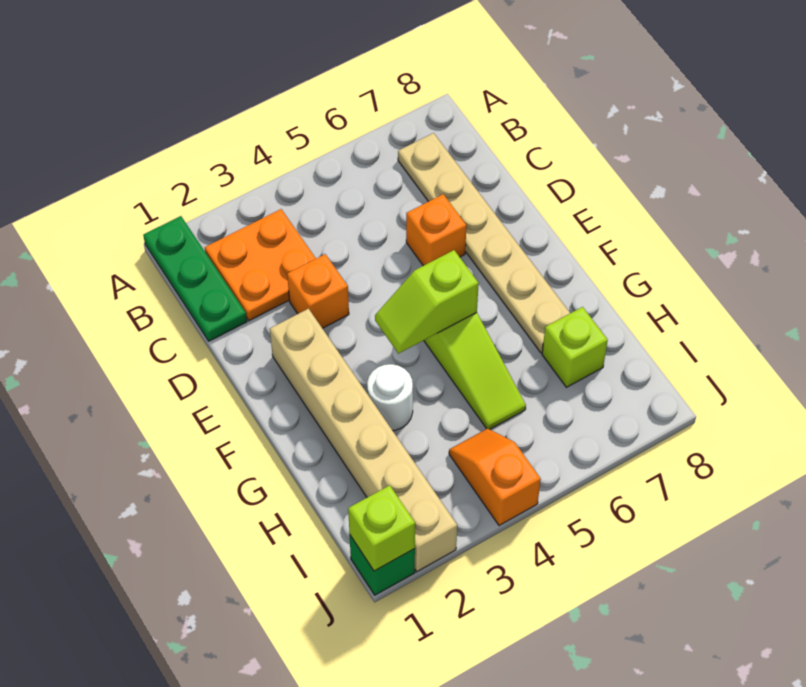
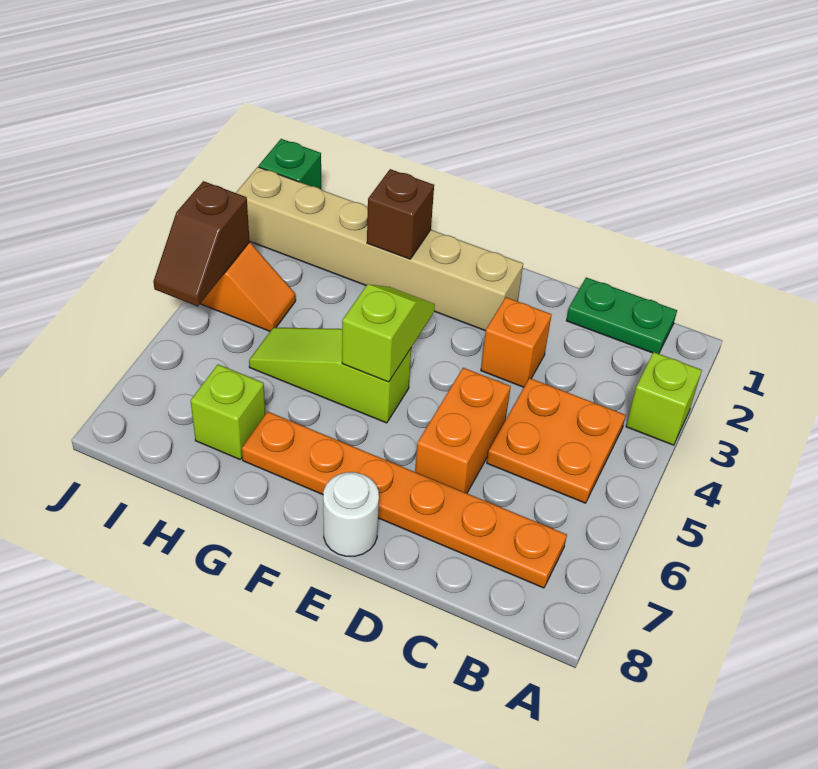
green plate A1:C1 level 1 -> green plate B1:C1 level 1
orange plate B2:C3 level 1 -> orange plate B4:C5 level 1
tan plate B7:G7 level 1 -> orange plate B7:G7 level 1
orange brick D6 level 1 -> orange brick D5:D6 level 1
none -> brown brick G2 level 2
white round brick G3 level 1 -> white round brick E8 level 1
lime brick J1 level 2 -> lime brick A3 level 1
none -> brown slope J4:J5 level 2 top 4

